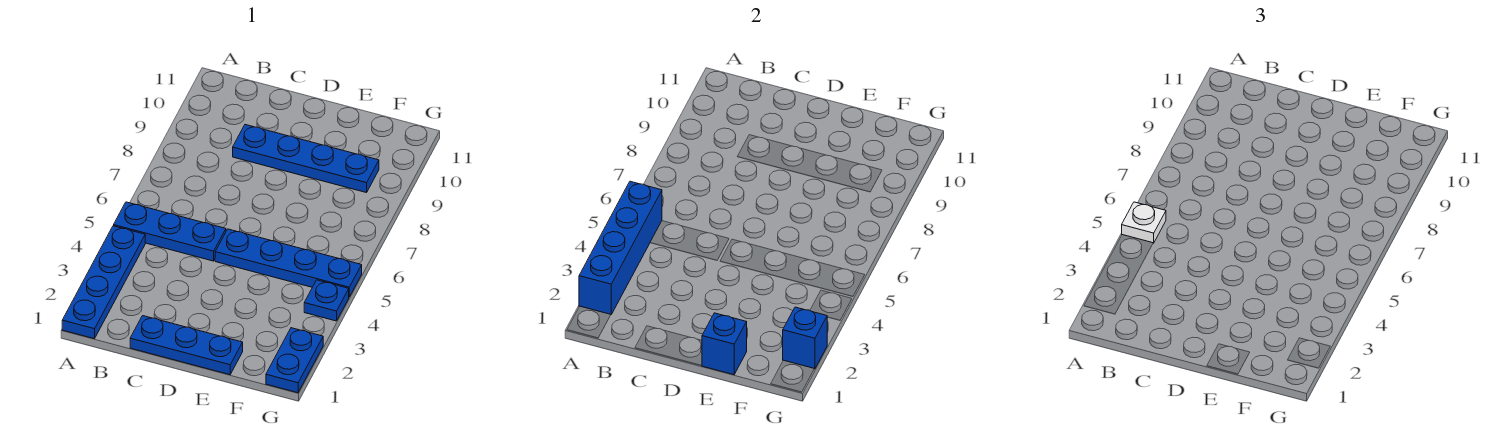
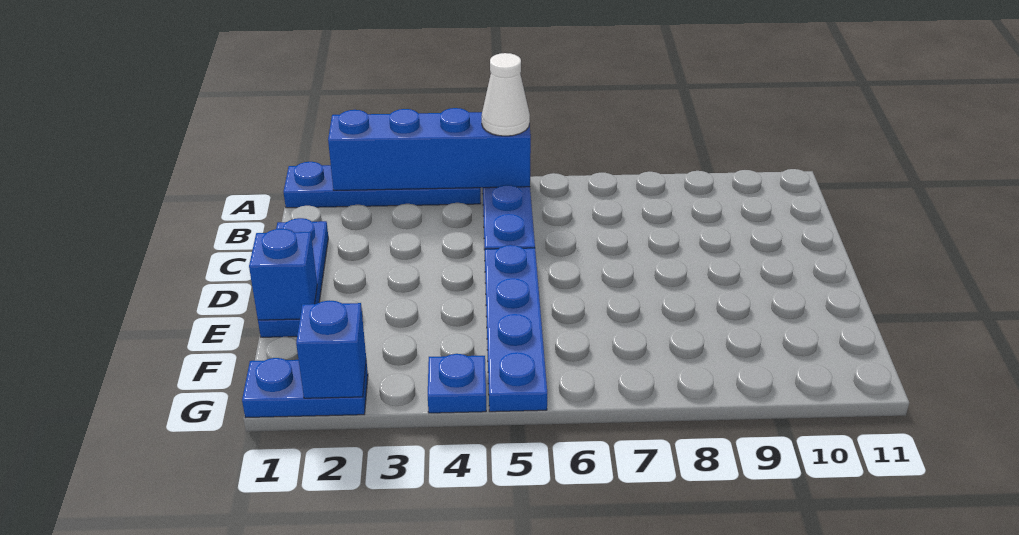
white plate A5 level 3 -> white cone A5 level 3
blue plate C9:F9 level 1 -> none

